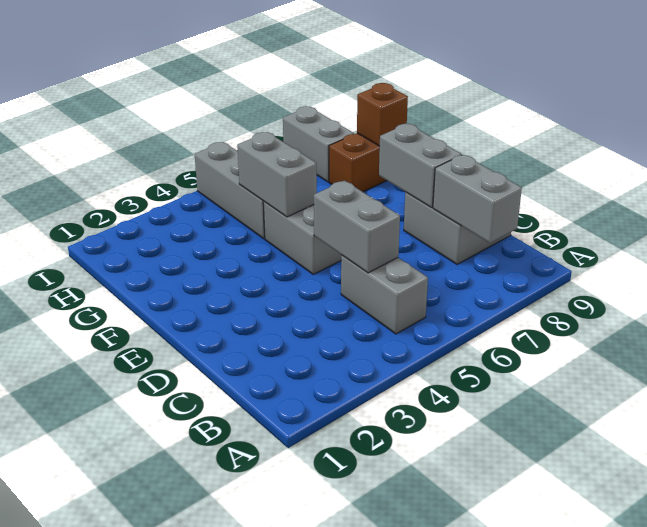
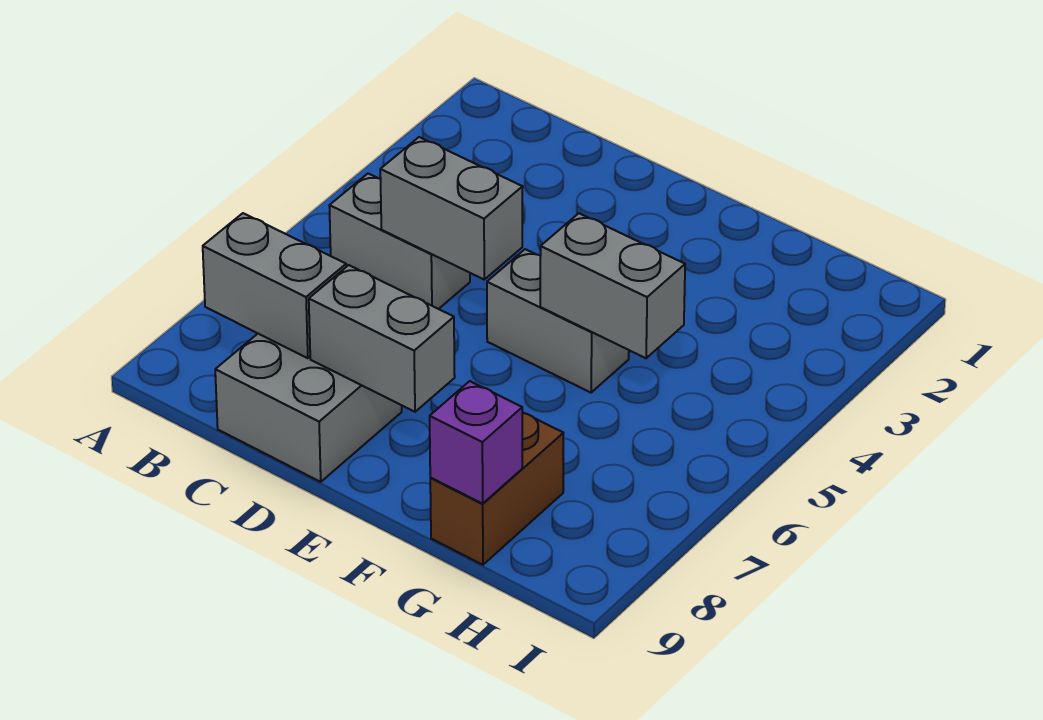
grey brick G5:I5 level 1 -> none
brown brick G9 level 2 -> purple brick G9 level 2
grey brick H8:I8 level 1 -> none

